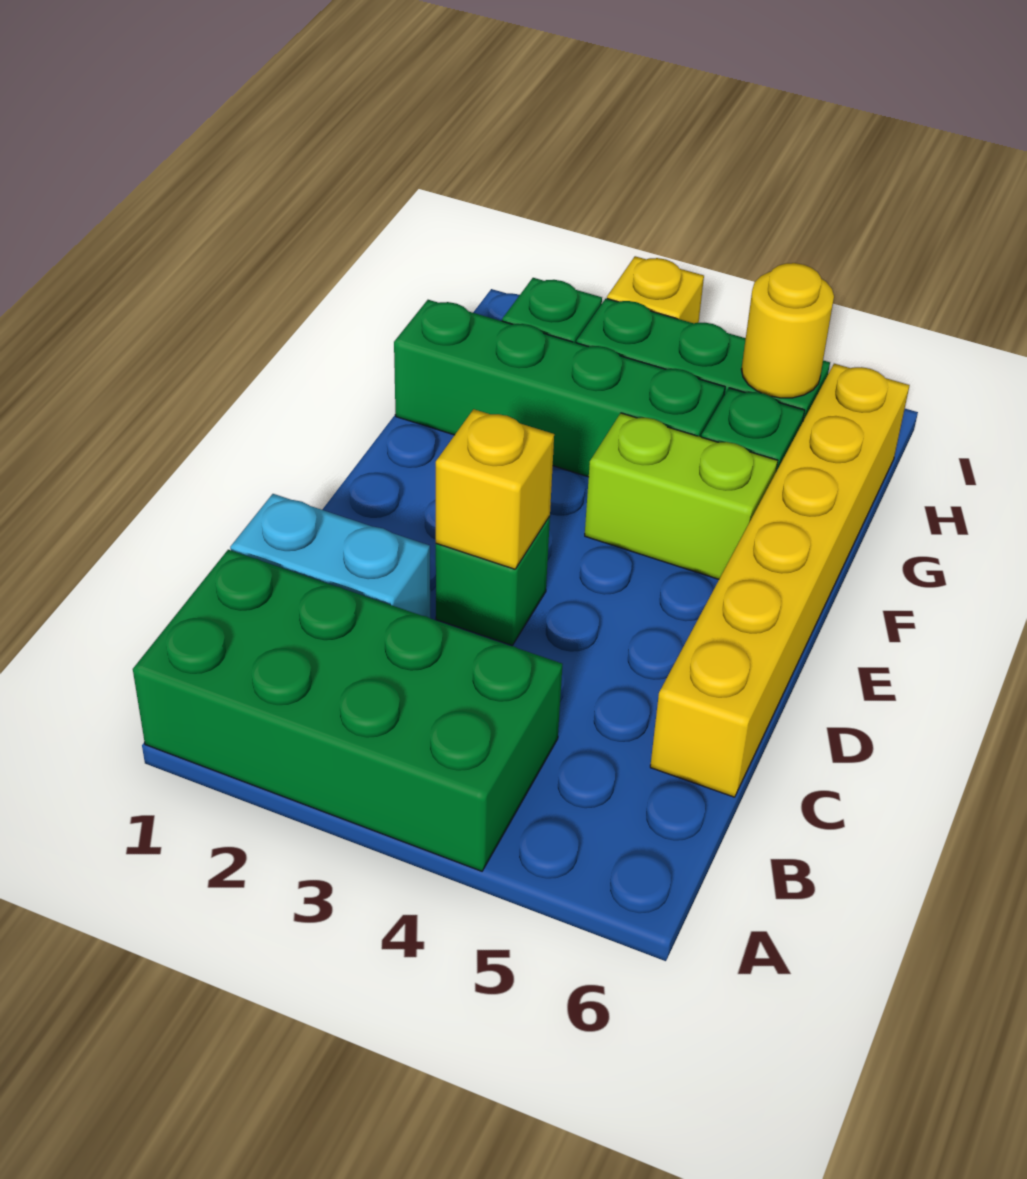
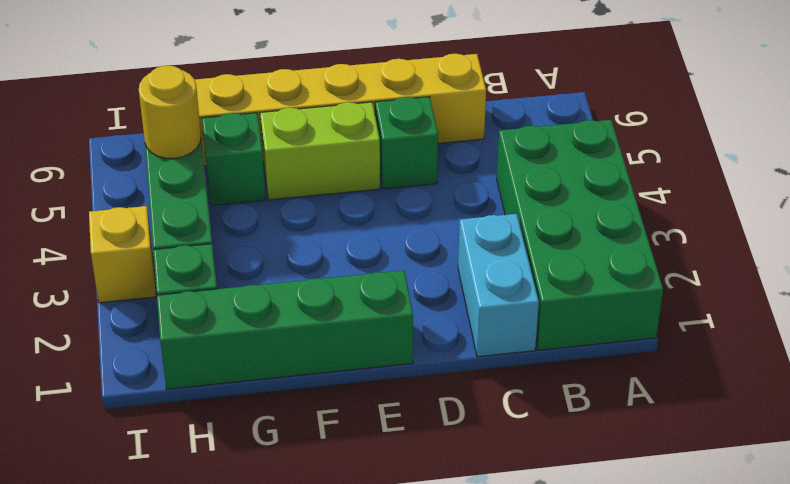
green brick D3 level 1 -> green brick D5 level 1
yellow brick D3 level 2 -> none
lime brick F4:F5 level 1 -> lime brick E5:F5 level 1
green brick G1:G4 level 1 -> green brick E1:H1 level 1

